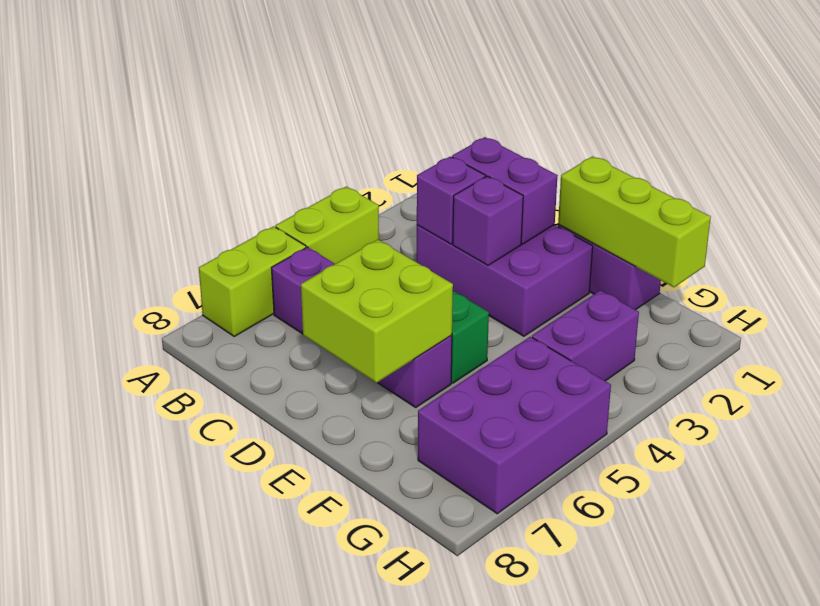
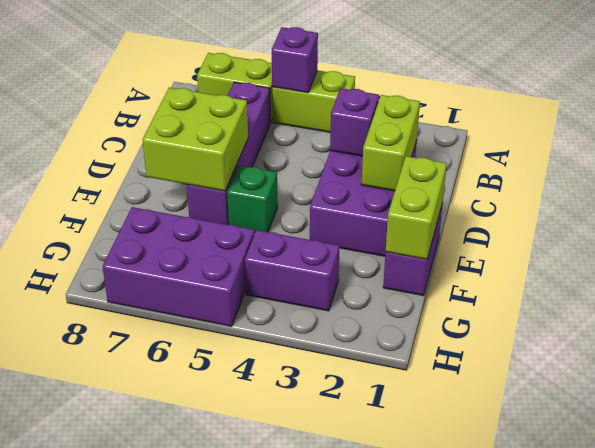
purple brick C2:D2 level 2 -> lime brick C2:D2 level 2
purple brick D3 level 2 -> purple brick A5 level 2
lime brick E1:G1 level 2 -> lime brick E1:F1 level 2

